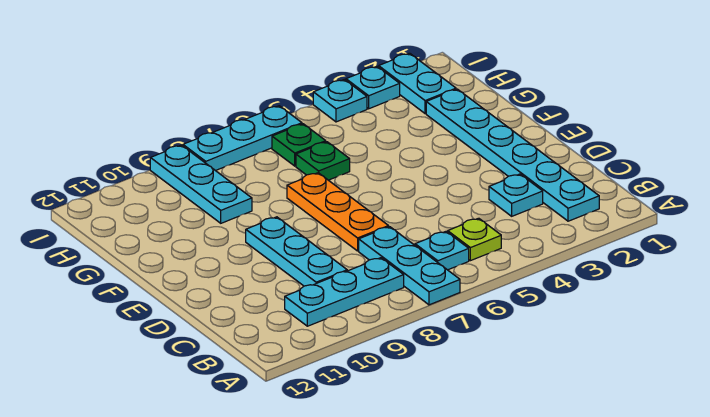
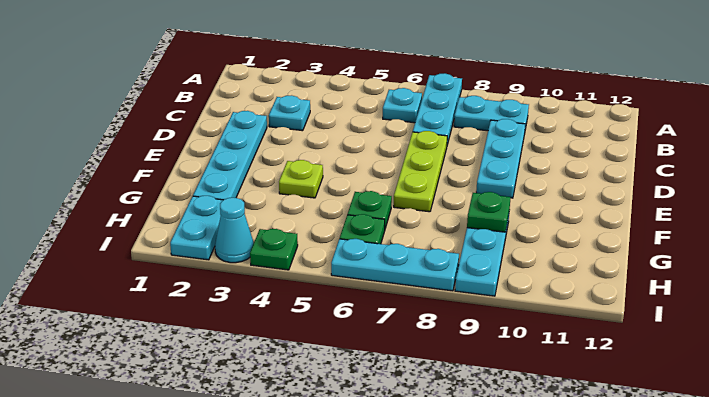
cyan plate B2:G2 level 1 -> cyan plate D2:G2 level 1
lime plate B5 level 1 -> lime plate F4 level 1
cyan plate B8:B10 level 1 -> cyan plate B8:B9 level 1
orange plate D7:F7 level 1 -> lime plate D7:F7 level 1
none -> green plate G9 level 2
cyan plate I3 level 1 -> cyan cone I3 level 1
cyan plate I4 level 1 -> green plate I4 level 1

